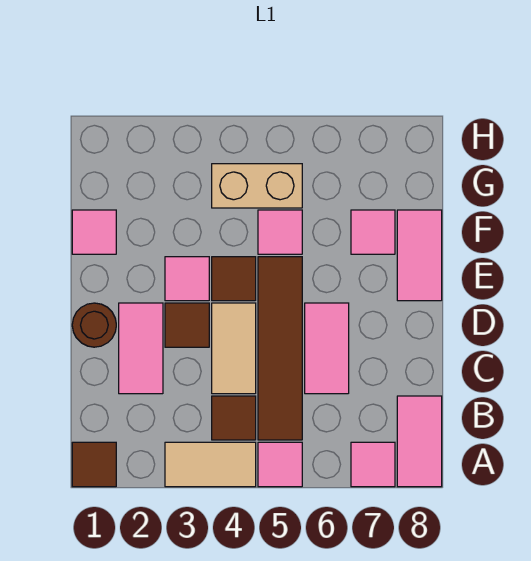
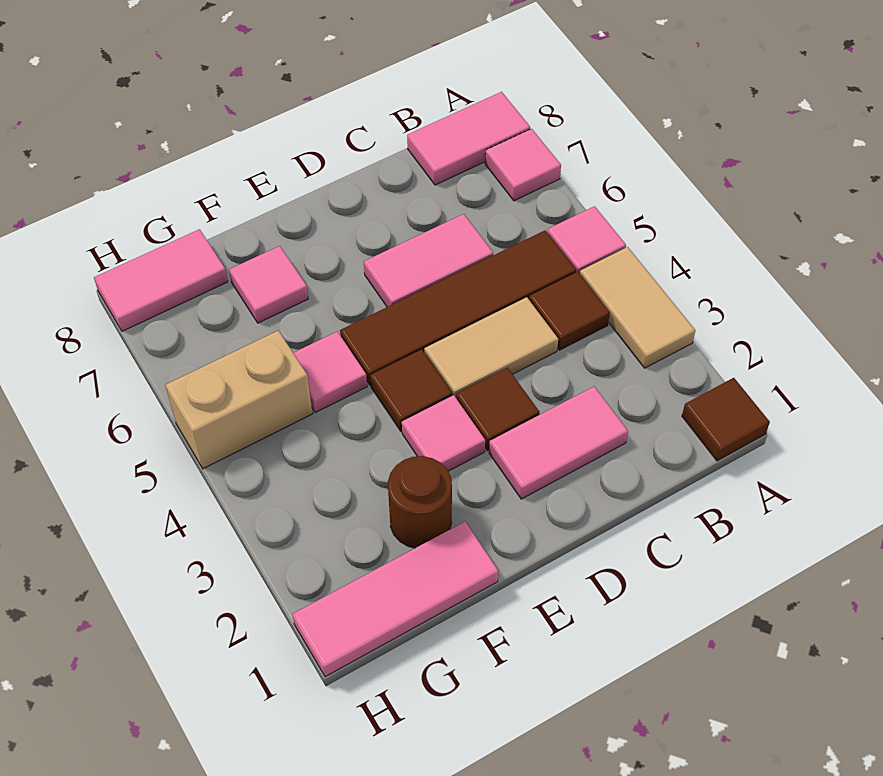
brown round brick D1 level 1 -> brown round brick F2 level 1
pink tile E8:F8 level 1 -> pink tile G8:H8 level 1
pink tile F1 level 1 -> pink tile F1:H1 level 1
tan brick G4:G5 level 1 -> tan brick G5:H5 level 1

